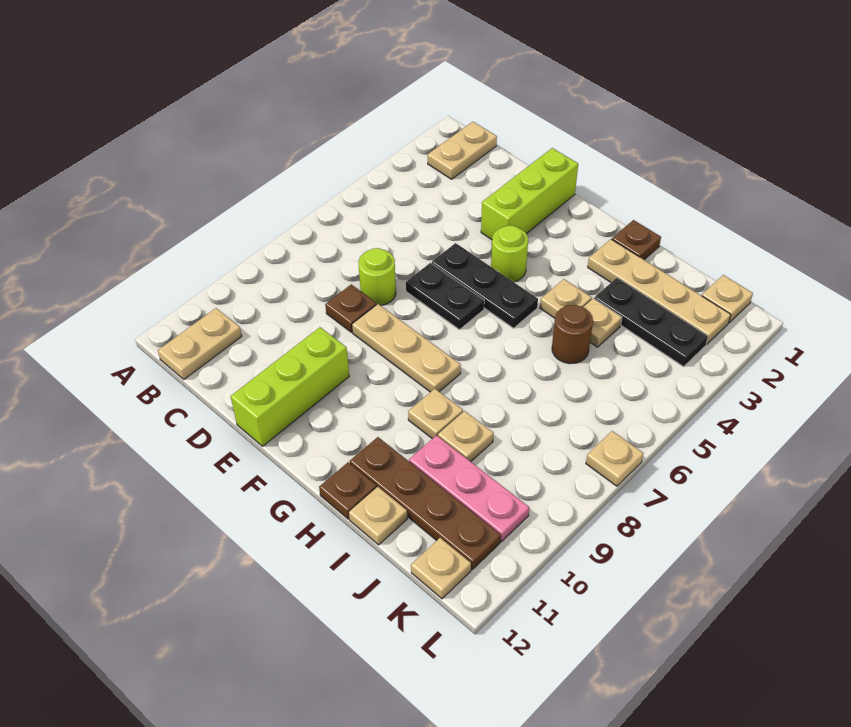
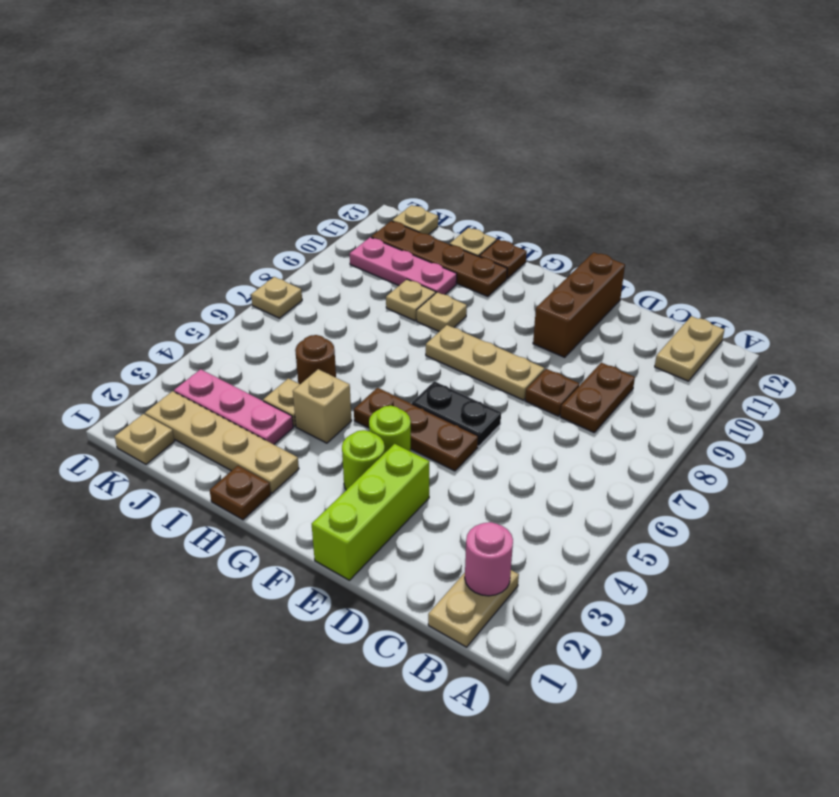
none -> pink round brick B2 level 2
none -> brown plate C8:C9 level 1
lime round brick D7 level 1 -> lime round brick F3 level 1
black plate E5:G5 level 1 -> brown plate E5:G5 level 1
lime brick E10:E12 level 1 -> brown brick E10:E12 level 1
tan plate H4 level 1 -> tan brick H4 level 1
black plate I3:K3 level 1 -> pink plate I3:K3 level 1

